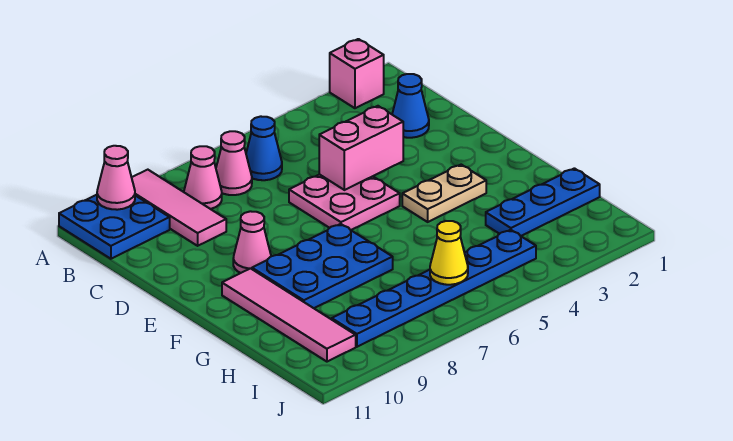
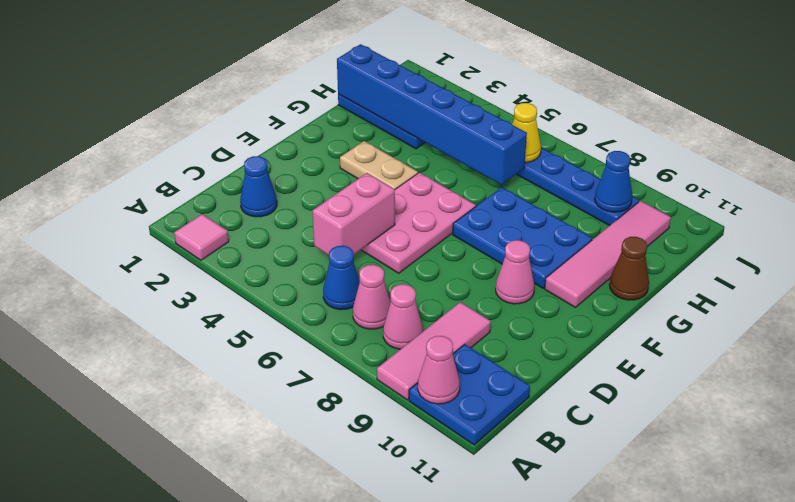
pink brick A2 level 1 -> pink tile A2 level 1
pink brick D4:D5 level 2 -> pink brick C5:D5 level 2
pink plate D5:E6 level 1 -> pink plate D5:F6 level 1
none -> brown cone G11 level 1
none -> blue brick H1:H6 level 2
none -> blue cone I9 level 2

